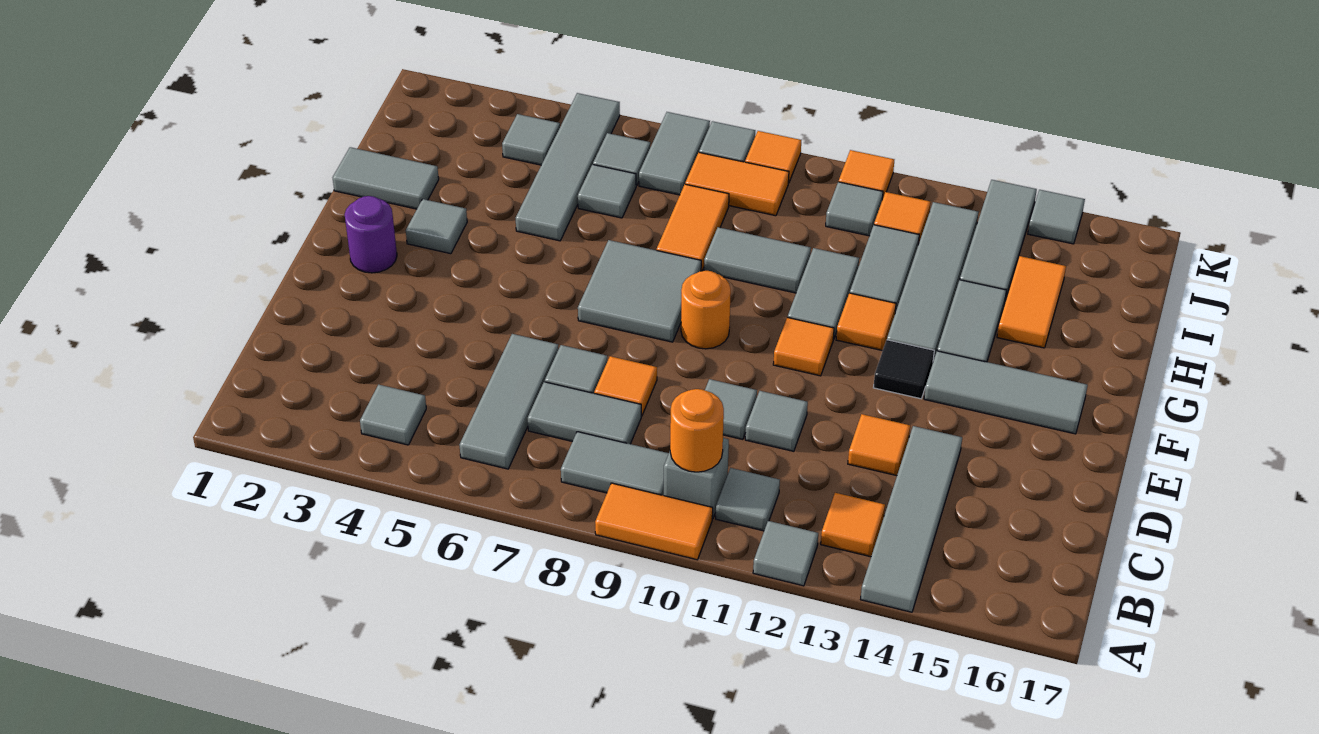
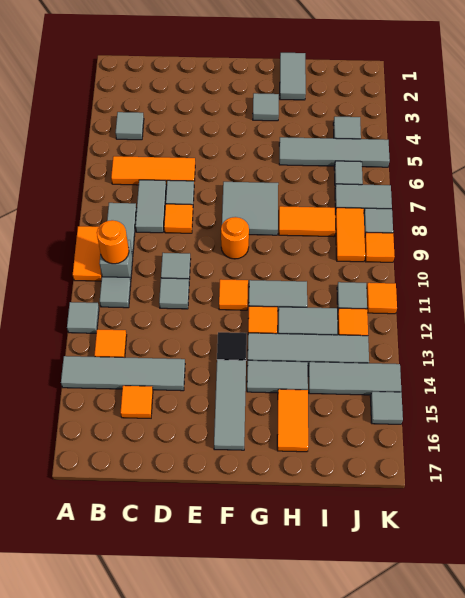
grey tile B6:D6 level 1 -> orange tile B6:D6 level 1
orange tile D13 level 1 -> orange tile C15 level 1
purple round brick F2 level 1 -> none
grey tile H9:H10 level 1 -> none
orange tile H15:I15 level 1 -> orange tile H15:H16 level 1
grey tile I6 level 1 -> none

